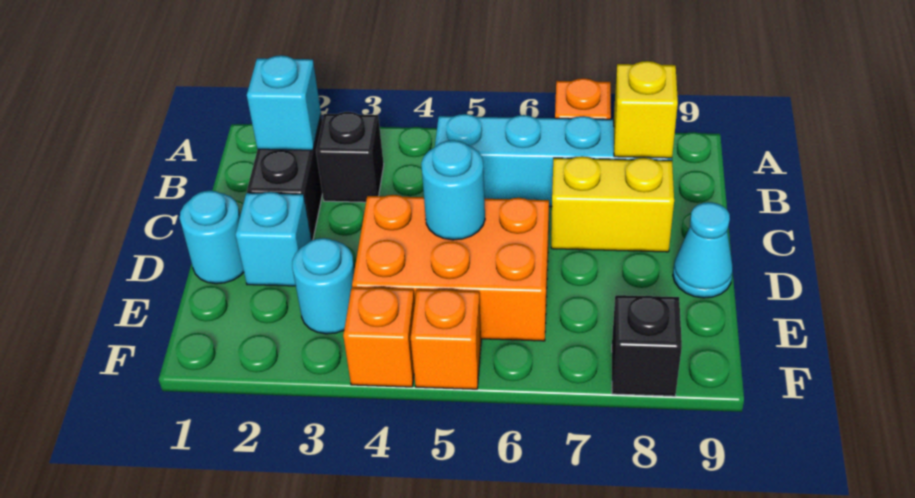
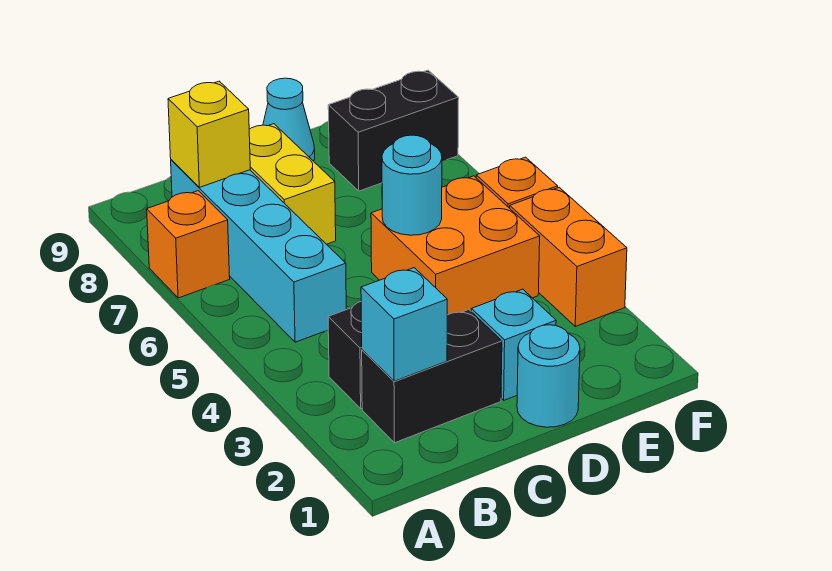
orange brick D4:E6 level 1 -> orange brick D4:E5 level 1
cyan round brick E3 level 1 -> none
orange brick F4 level 1 -> orange brick F3:F4 level 1
black brick F8 level 1 -> black brick E8:F8 level 1

